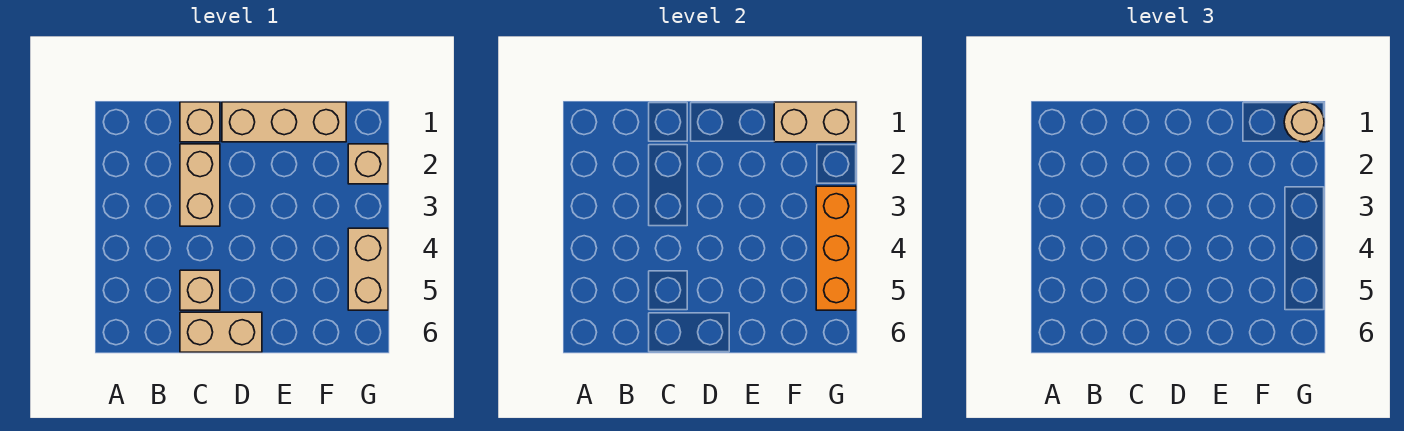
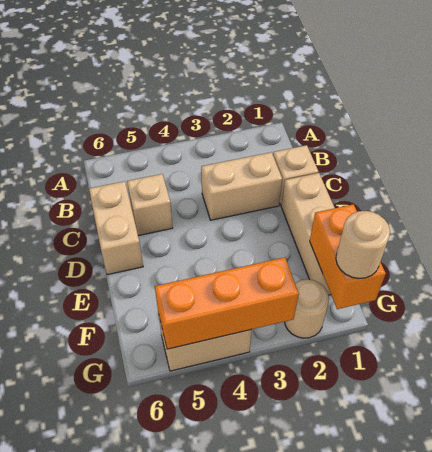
tan brick F1:G1 level 2 -> orange brick F1:G1 level 2
tan brick G2 level 1 -> tan round brick G2 level 1

